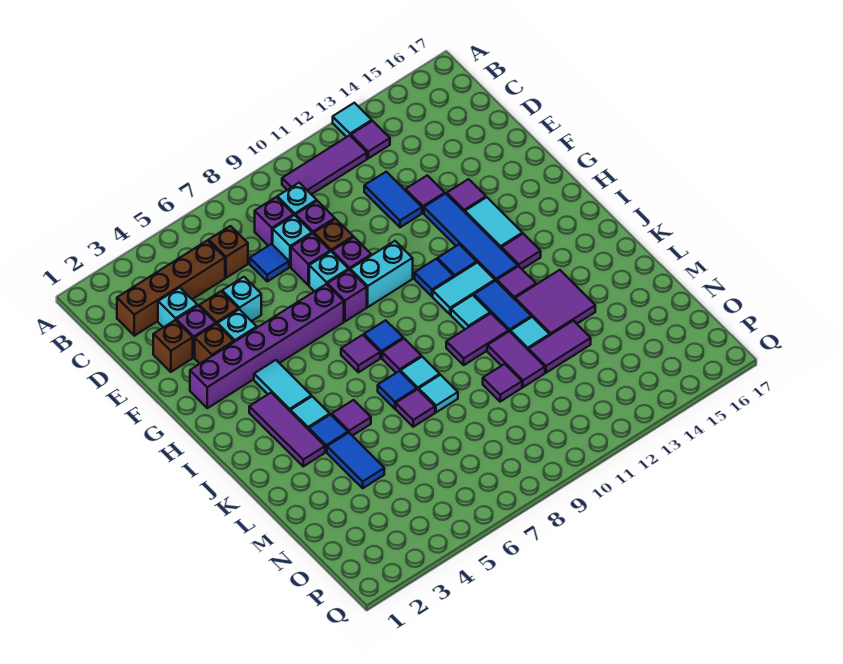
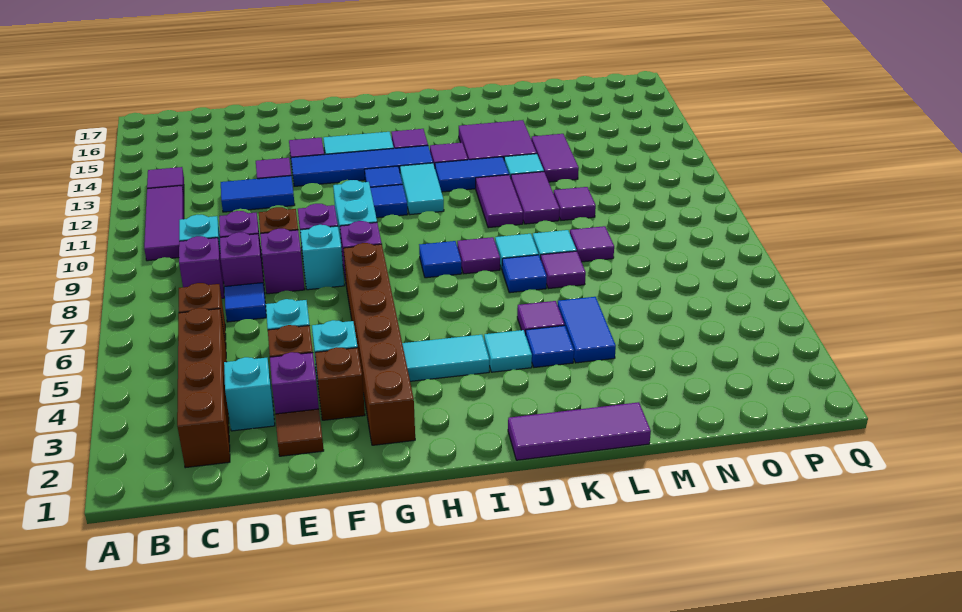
cyan tile A13 level 1 -> none
cyan brick D8 level 1 -> purple brick D8 level 1
brown brick E2 level 1 -> brown tile E2 level 1
purple brick G2:G7 level 1 -> brown brick G2:G7 level 1
purple tile I3:K3 level 1 -> purple tile J1:L1 level 1
purple tile I7 level 1 -> purple tile M8 level 1
cyan tile J11 level 1 -> none
blue tile L4:M4 level 1 -> blue tile L4:L5 level 1
purple tile L11:M11 level 1 -> purple tile L10:L11 level 1

